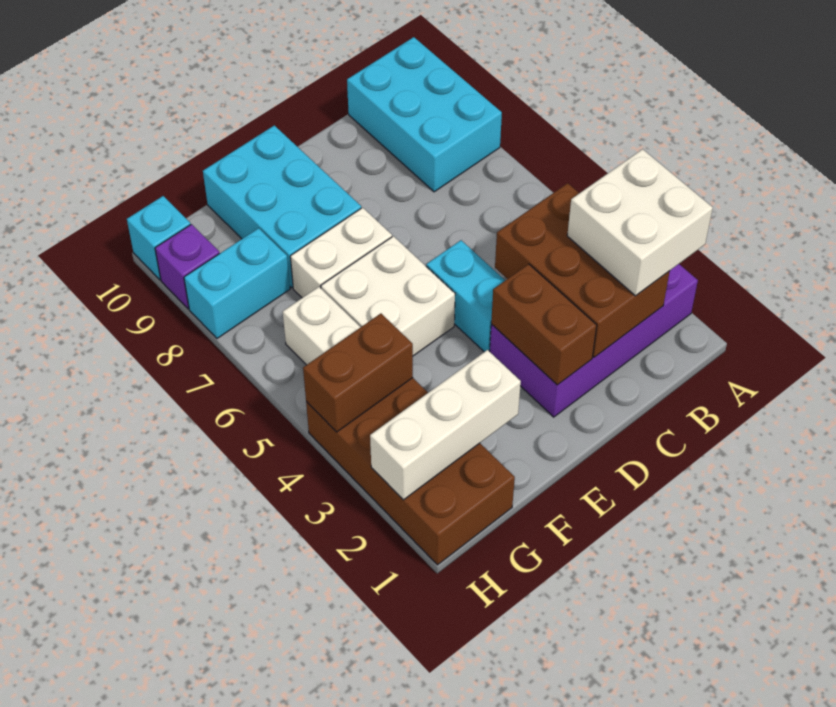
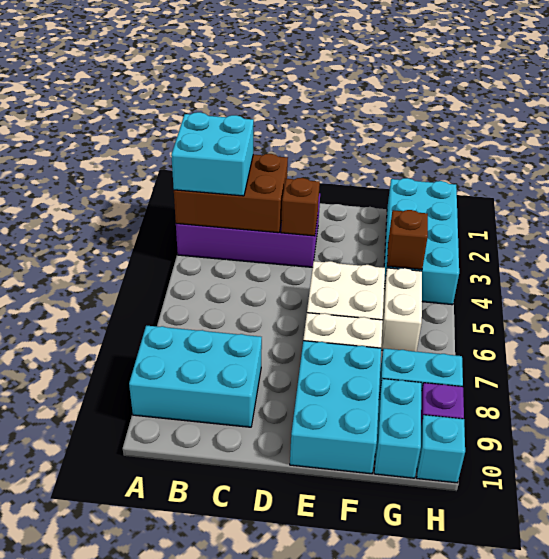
white brick A2:B3 level 3 -> cyan brick A2:B3 level 3
cyan brick A8:B10 level 1 -> cyan brick A8:C9 level 1
brown brick B2:C4 level 2 -> brown brick A2:C3 level 2
brown brick D2:D3 level 2 -> brown brick D3 level 2
cyan brick D4:D5 level 1 -> cyan brick G9:G10 level 1
white brick F2:H2 level 2 -> none
brown brick G1:H4 level 1 -> cyan brick G1:H4 level 1
brown brick G4:H4 level 2 -> brown brick G4 level 2

